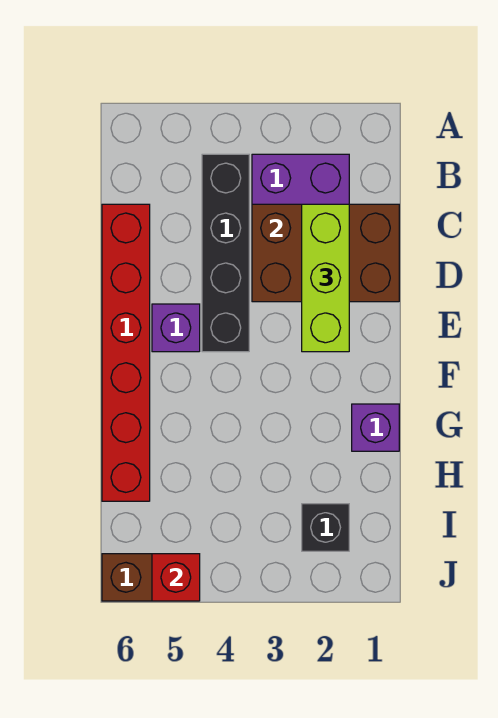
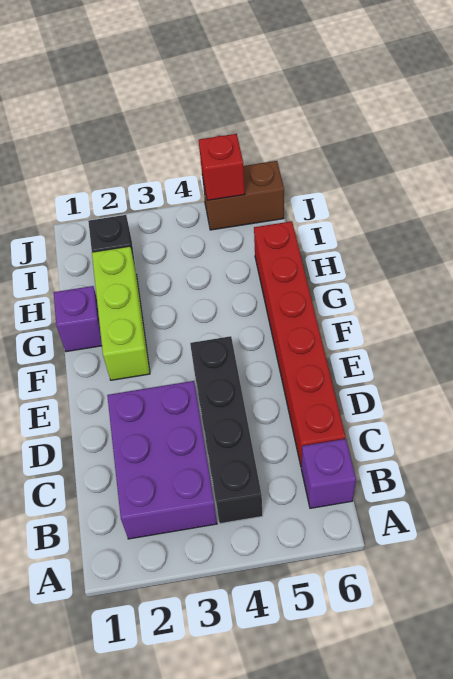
brown brick C1:D3 level 2 -> none
lime brick C2:E2 level 3 -> lime brick F2:H2 level 1
purple brick E5 level 1 -> purple brick B6 level 1

